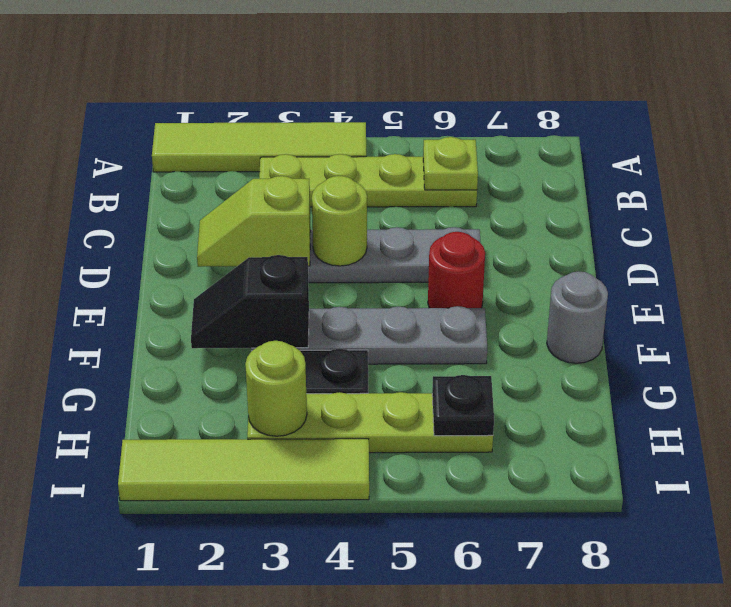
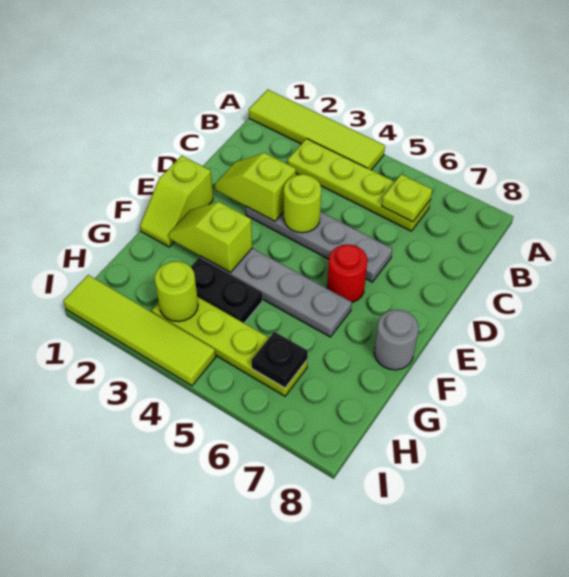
none -> lime slope E1:F1 level 1 top E
black slope F2:F3 level 2 top 3 -> lime slope F2:F3 level 2 top 3

